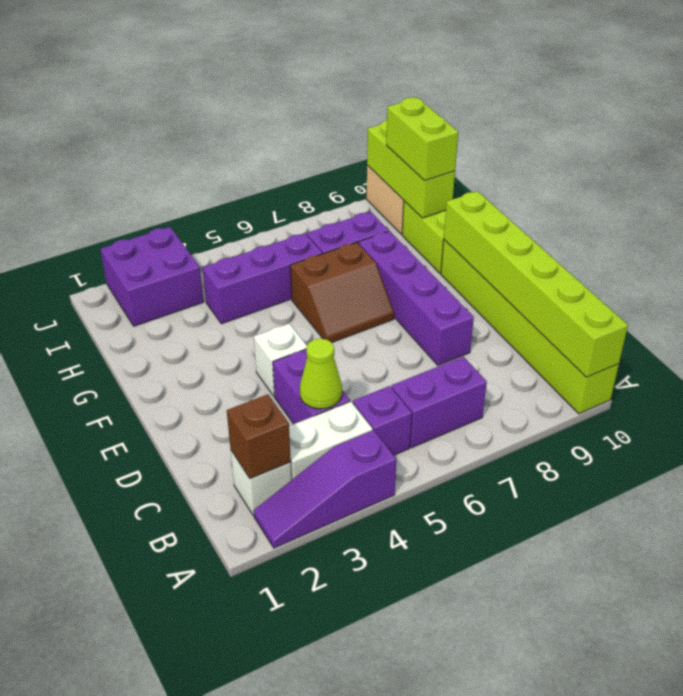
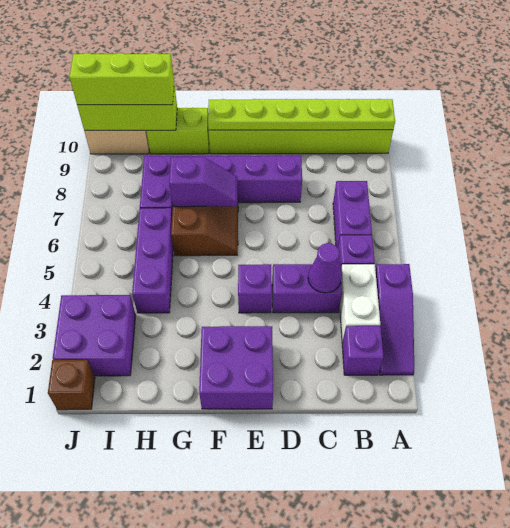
lime brick A10:F10 level 2 -> lime plate A10:F10 level 2
white brick B2 level 1 -> purple brick B2 level 1
brown brick B2 level 2 -> brown brick J1 level 1
lime cone C4 level 2 -> purple cone C4 level 2
none -> purple brick E1:F2 level 1
white brick E4 level 1 -> purple brick E4 level 1
none -> purple slope F7:G7 level 2 top G
lime brick H10:I10 level 3 -> lime brick H10:J10 level 3

